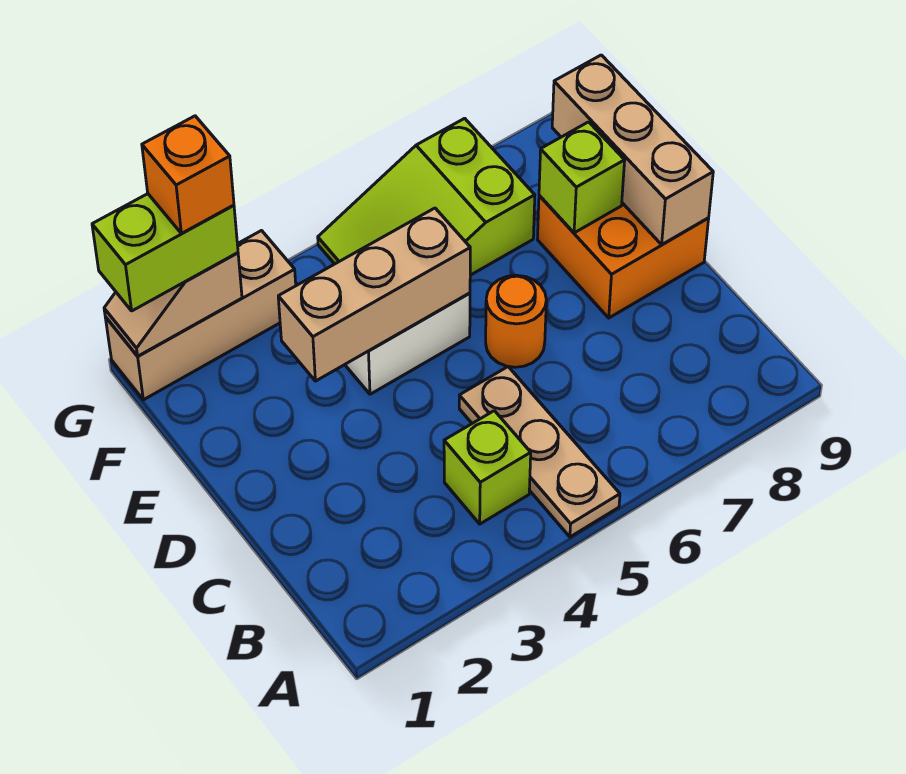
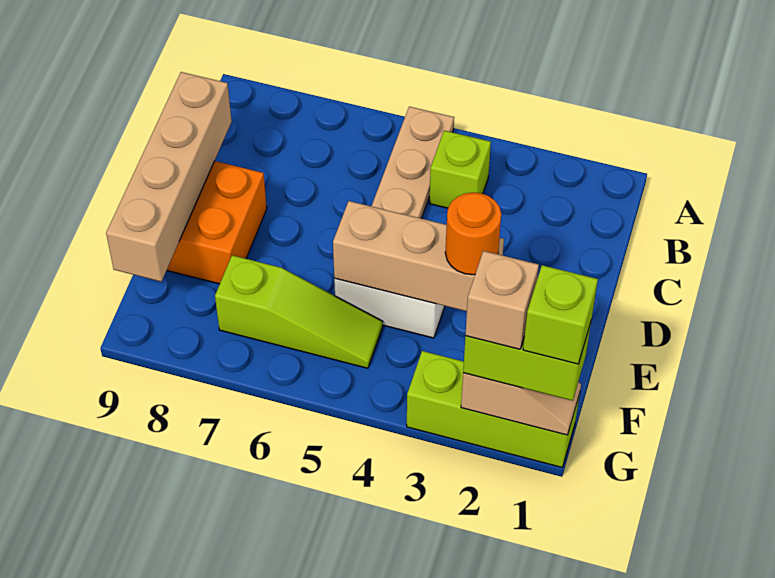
orange round brick D6 level 1 -> orange round brick E3 level 3
tan brick D9:F9 level 2 -> tan brick C9:F9 level 2
lime brick E8 level 2 -> lime brick G1 level 4
lime slope F5:G7 level 1 top 7 -> lime slope F5:F7 level 1 top 7
tan brick G1:G3 level 1 -> lime brick G1:G3 level 1
orange brick G2 level 4 -> tan brick G2 level 4

